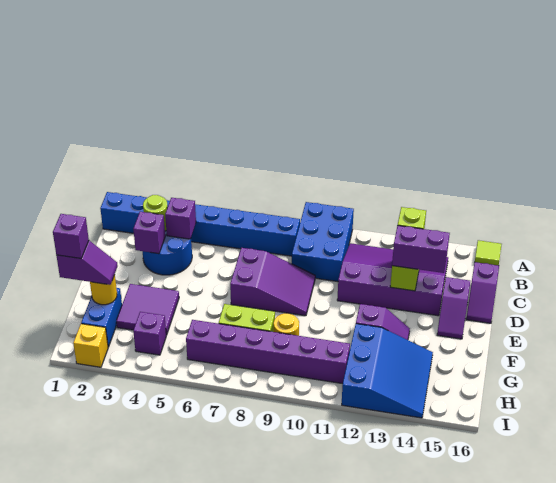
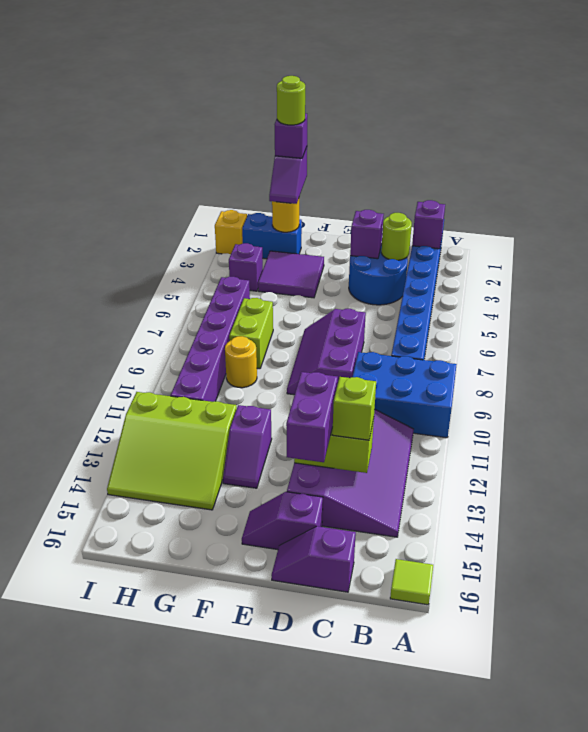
purple brick C4 level 2 -> purple brick B2 level 2
purple slope D7:E9 level 1 top 7 -> purple slope D7:E9 level 1 top D
none -> lime round brick G1 level 5
blue slope G12:I14 level 1 top 12 -> lime slope G12:I14 level 1 top 12

